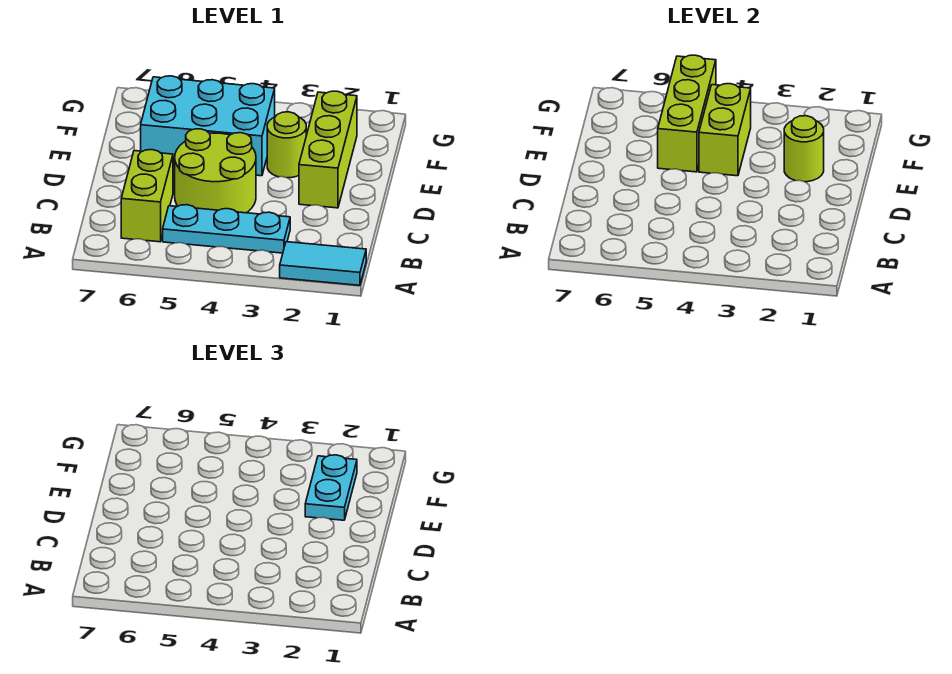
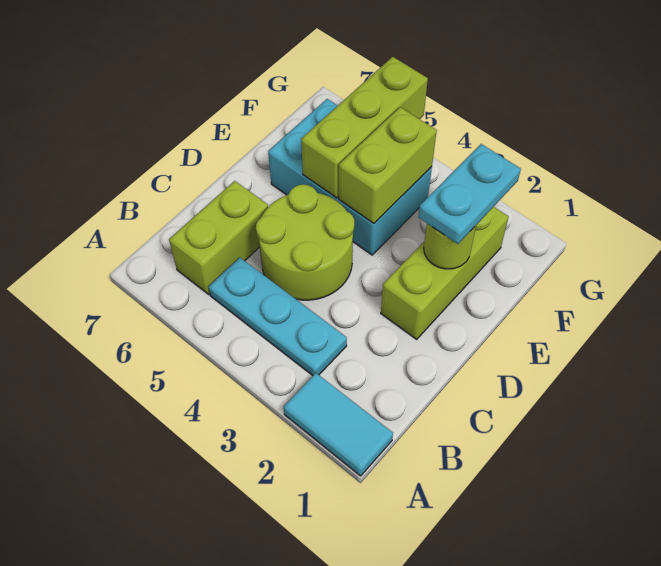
lime round brick E3 level 1 -> none

